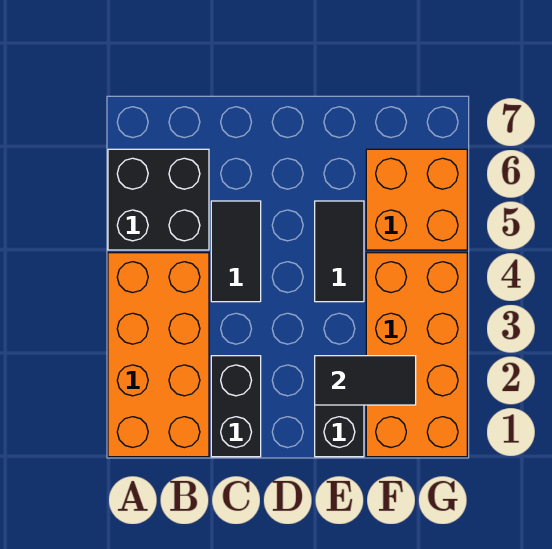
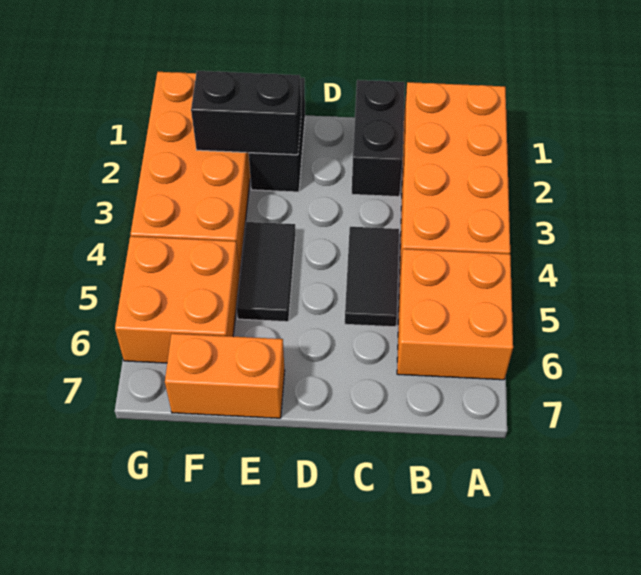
black brick A5:B6 level 1 -> orange brick A5:B6 level 1
black tile E2:F2 level 2 -> black brick E2:F2 level 2
none -> orange brick E7:F7 level 1

